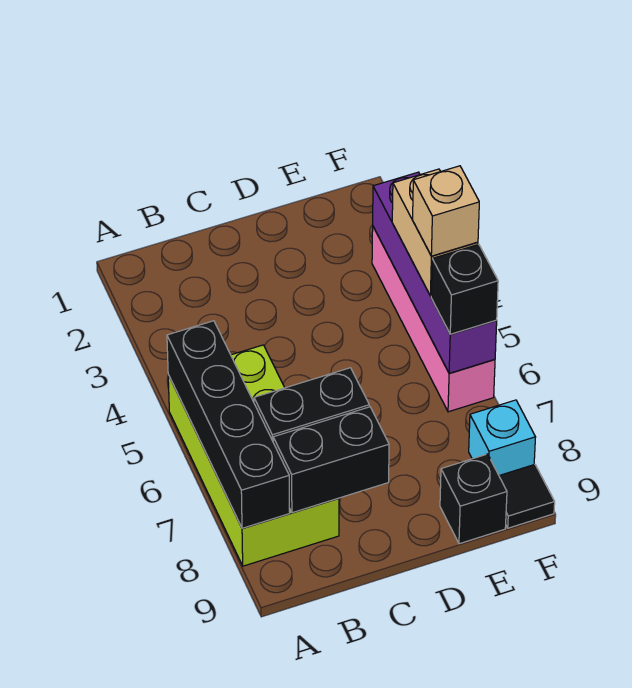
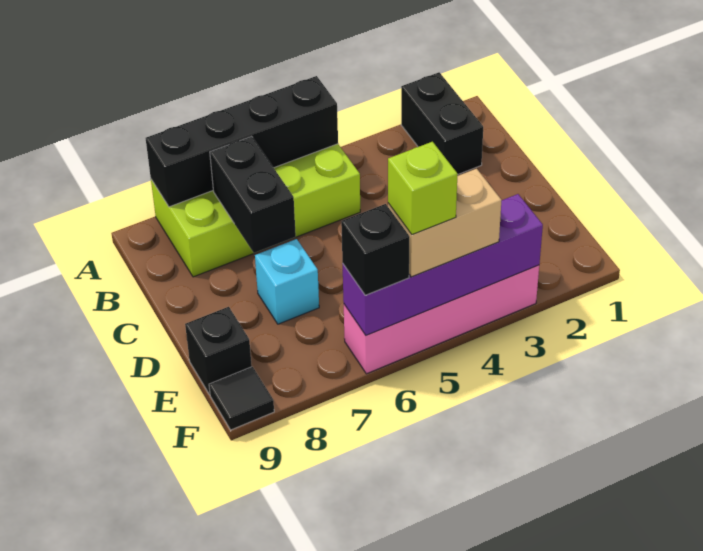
black brick B8:C8 level 2 -> black brick A2:B2 level 1
tan brick F5 level 4 -> lime brick F5 level 4
cyan brick F8 level 1 -> cyan brick D7 level 1

